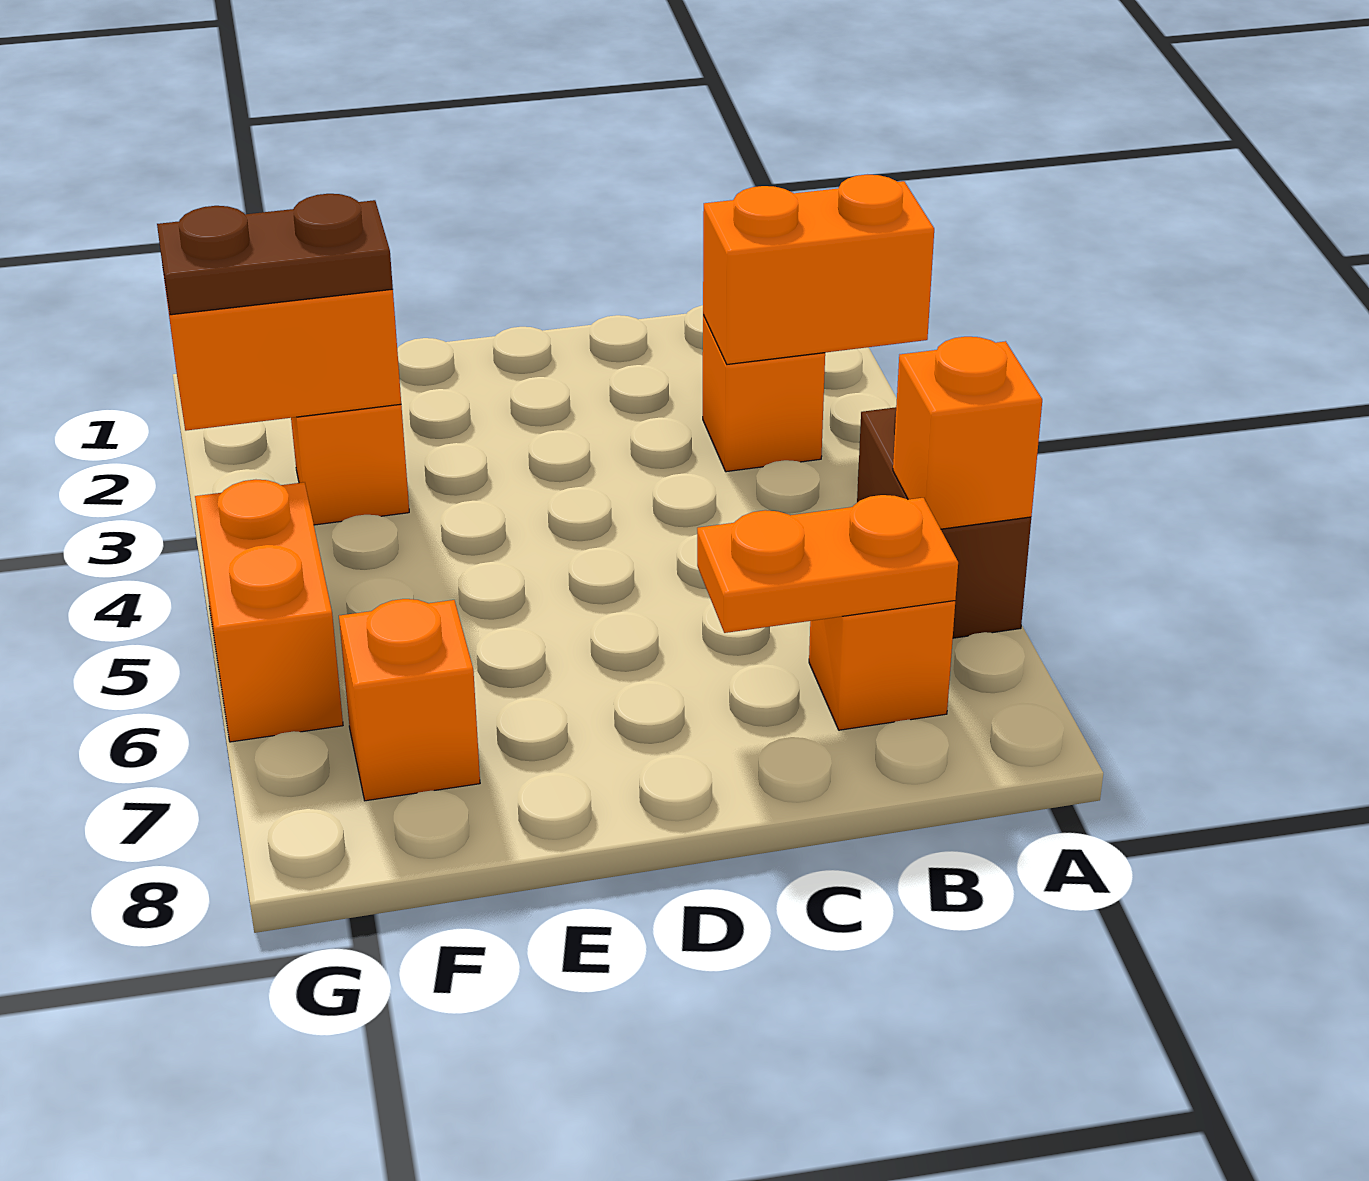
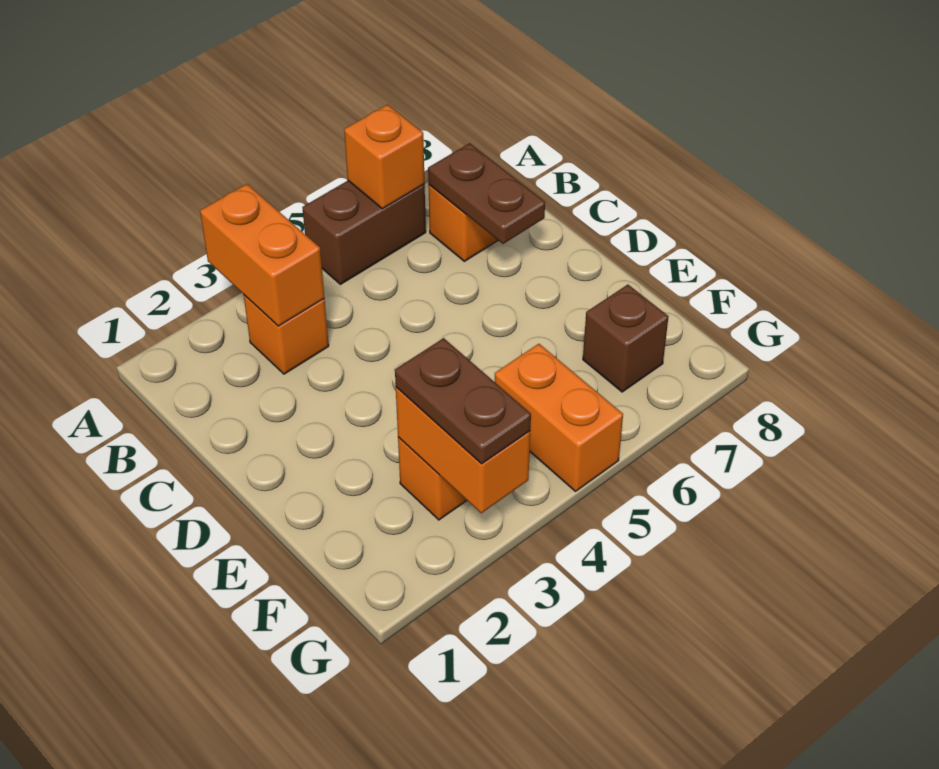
orange plate B7:C7 level 2 -> brown plate B7:C7 level 2
orange brick F7 level 1 -> brown brick F7 level 1
orange brick G5:G6 level 1 -> orange brick F5:G5 level 1

